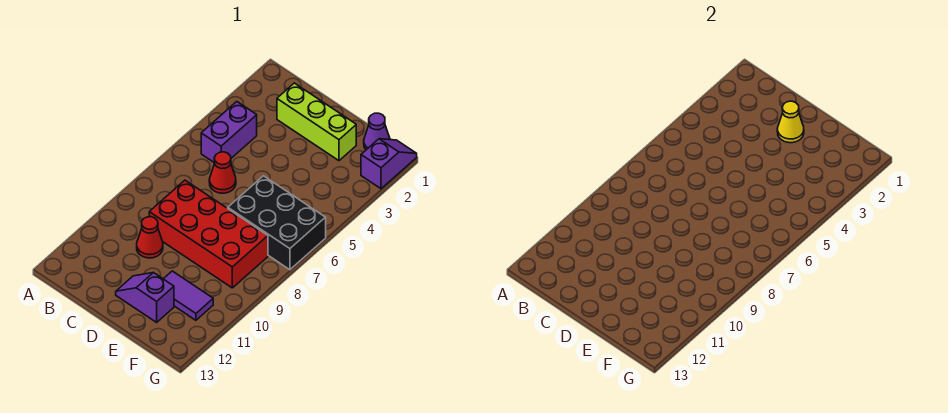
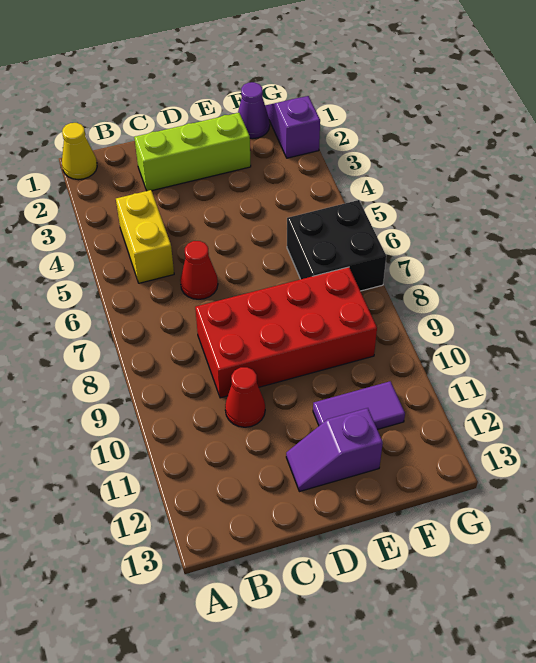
purple brick B4:B5 level 1 -> yellow brick B4:B5 level 1
yellow cone D2 level 2 -> yellow cone A1 level 1
black brick E6:G7 level 1 -> black brick F6:G7 level 1

